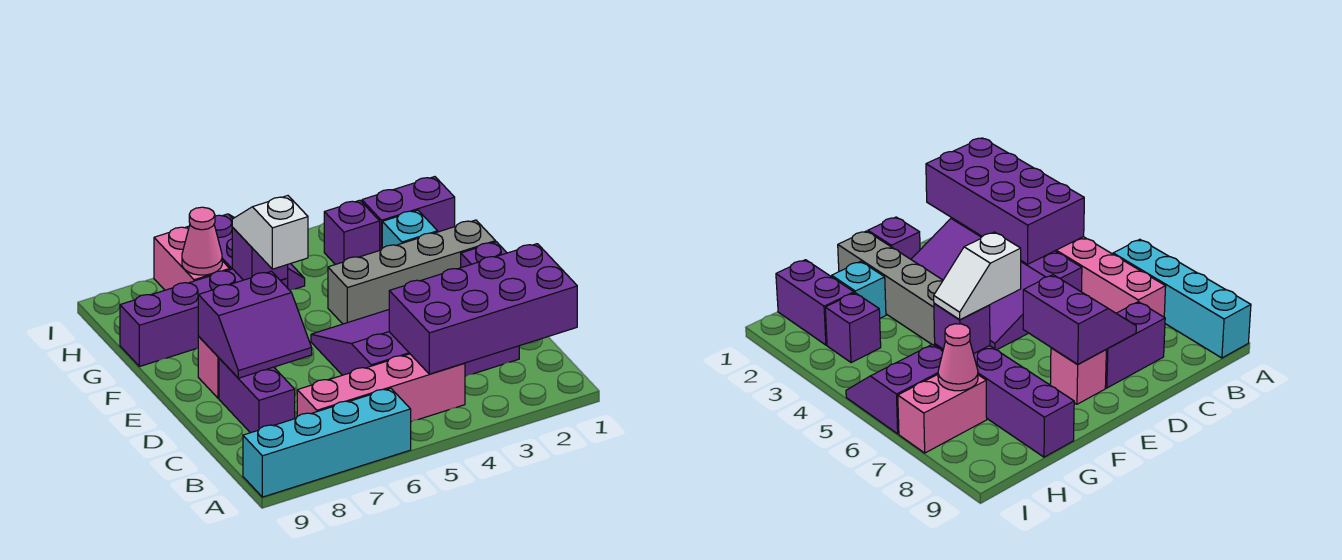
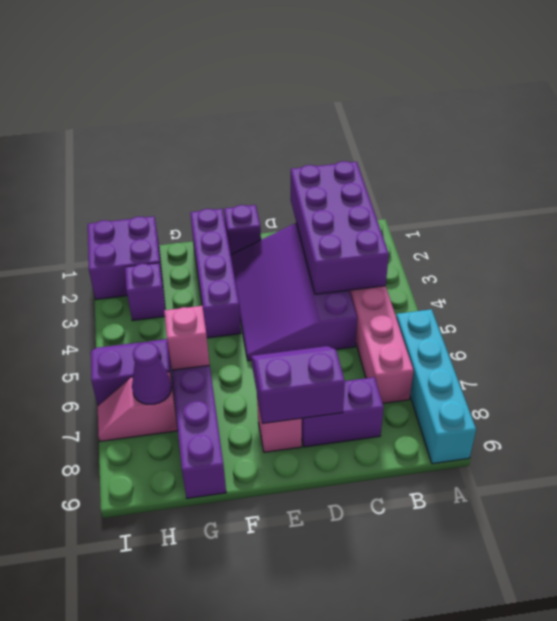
purple slope D7:E8 level 2 top E -> purple slope D7:E8 level 2 top 8
grey brick F1:F4 level 1 -> purple brick F1:F4 level 1
white slope F6:G6 level 3 top F -> none
cyan brick G2 level 1 -> none
purple brick G6 level 2 -> pink brick G6 level 2
purple brick H1:H2 level 1 -> purple brick H1:I2 level 1
pink brick H7:I7 level 1 -> pink slope H7:I7 level 1 top H
pink cone H7 level 2 -> purple cone H7 level 2

